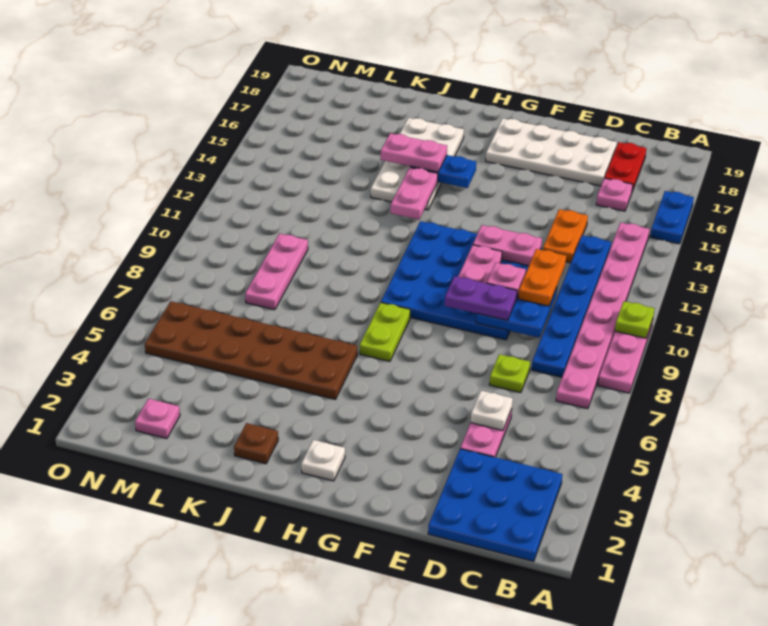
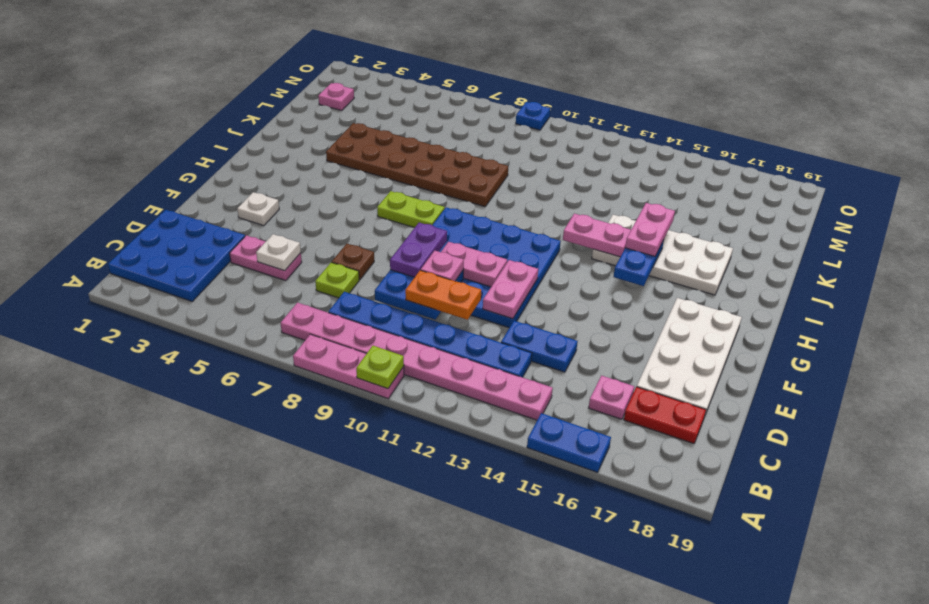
orange plate D13:D14 level 1 -> blue plate D13:D14 level 1
white plate H2 level 1 -> white plate F3 level 1
brown plate I5:N6 level 1 -> brown plate J4:K9 level 1
brown plate J2 level 1 -> brown plate E7 level 1
pink plate L8:L10 level 1 -> none
none -> blue plate O9 level 1

